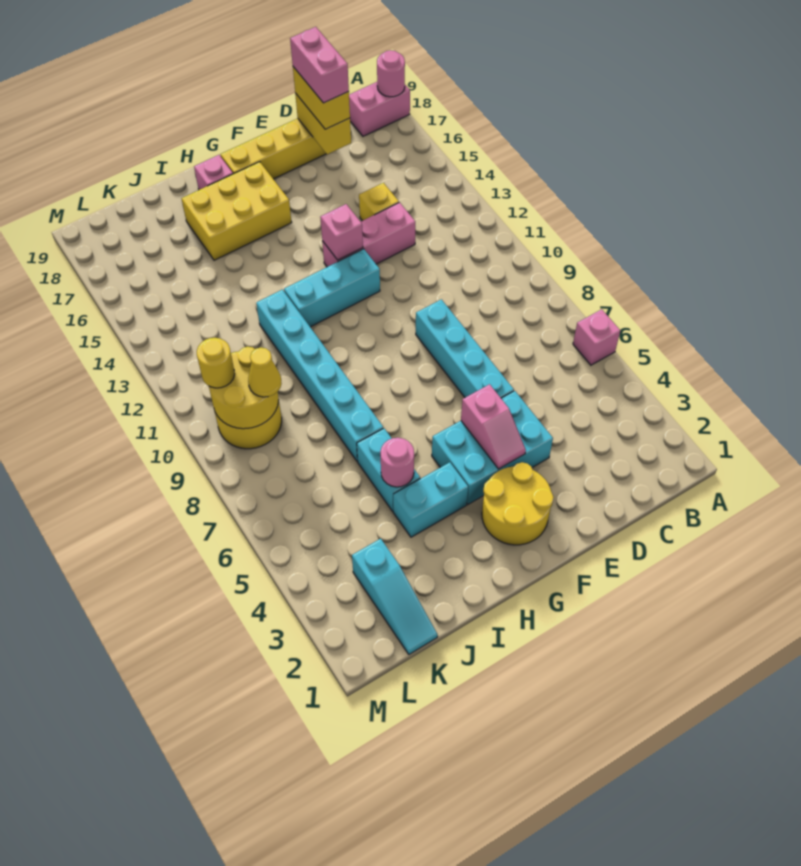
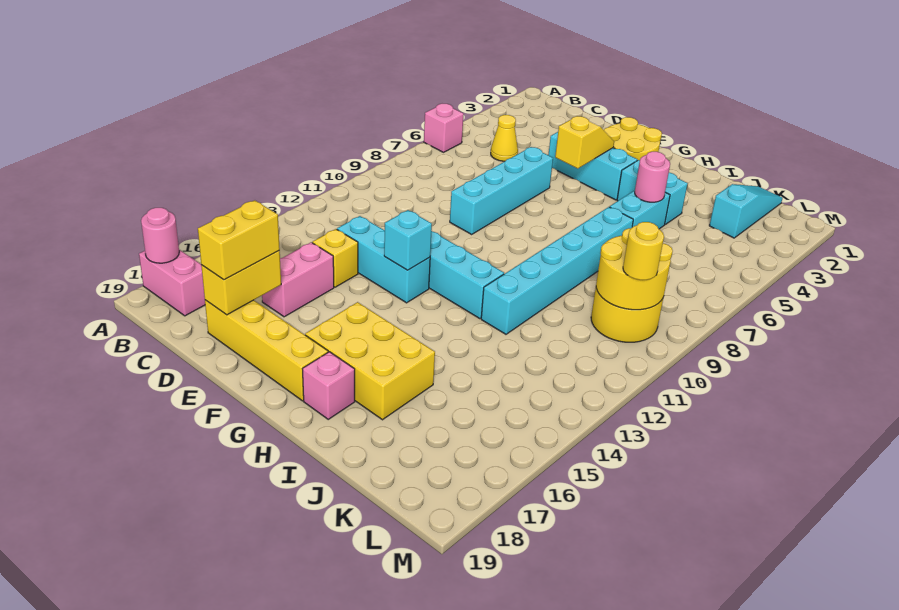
pink brick D13:F13 level 1 -> cyan brick D13:F13 level 1
pink brick D17:D18 level 4 -> pink brick D15:D16 level 1
cyan brick E4:G5 level 1 -> cyan brick E4:G4 level 1
pink slope F4:F5 level 2 top 5 -> yellow slope F4:F5 level 2 top 5
pink brick F13 level 2 -> cyan brick F13 level 2
yellow cone K9 level 3 -> yellow cone C5 level 1

